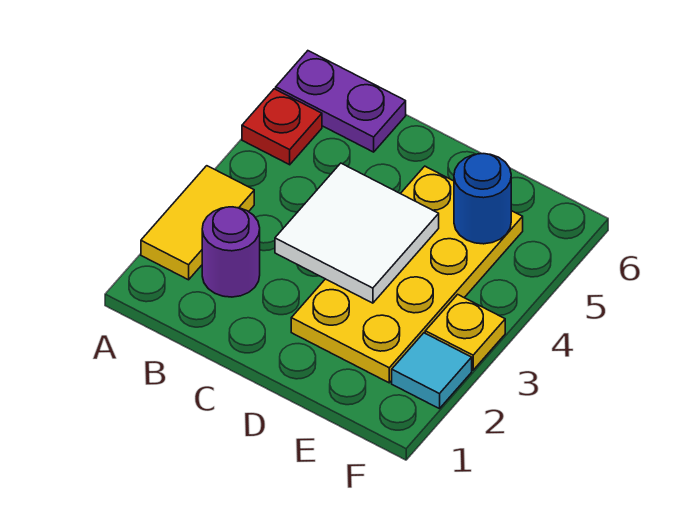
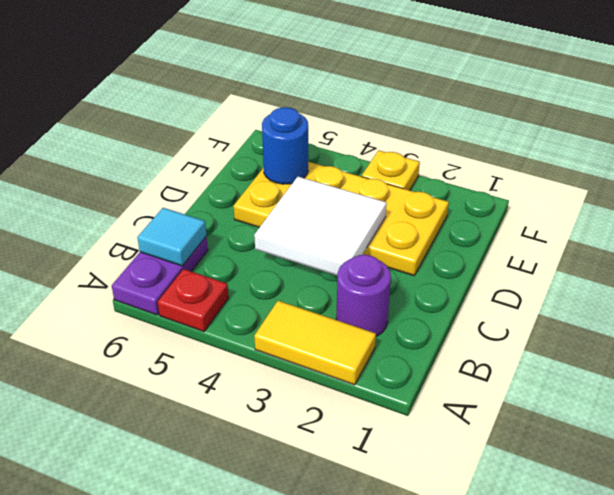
cyan tile F2 level 1 -> cyan tile B6 level 2

